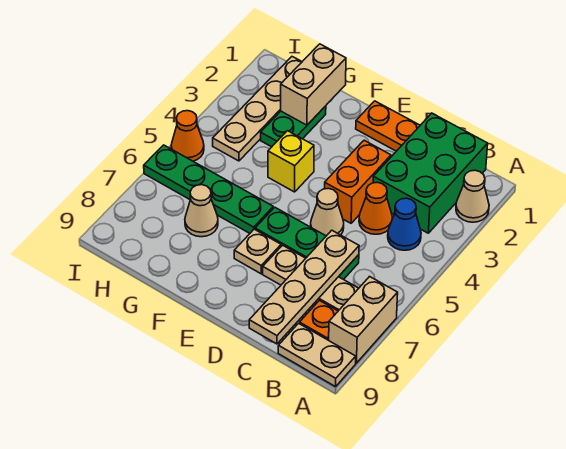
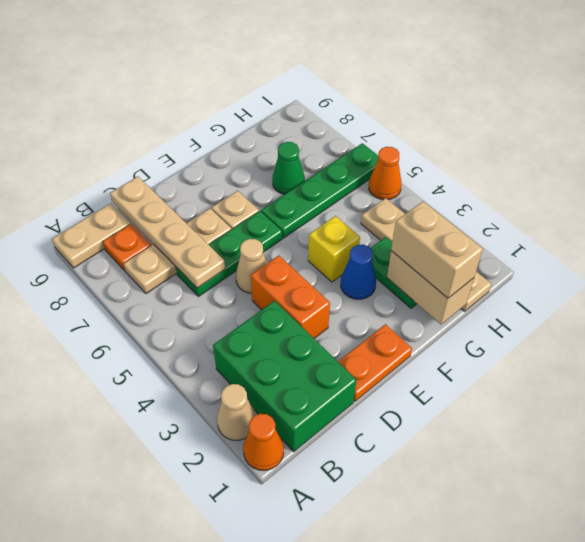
tan brick A7:A8 level 1 -> tan brick G1:G2 level 3
blue cone B4 level 1 -> blue cone F3 level 1
orange cone C4 level 1 -> orange cone A1 level 1
tan cone G7 level 1 -> green cone G7 level 1

